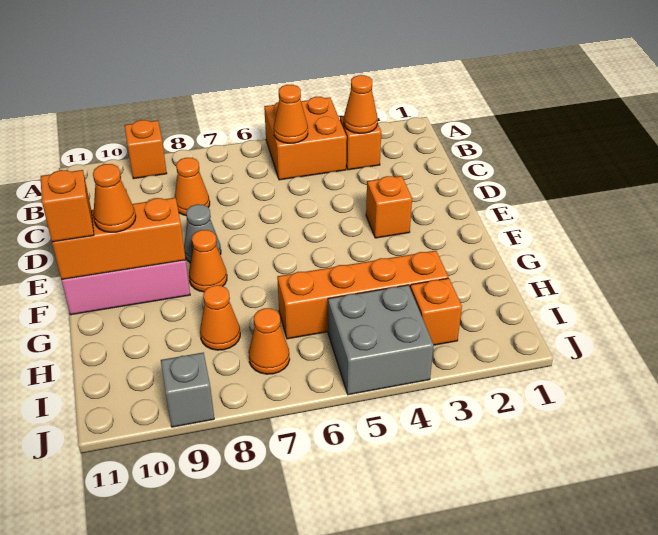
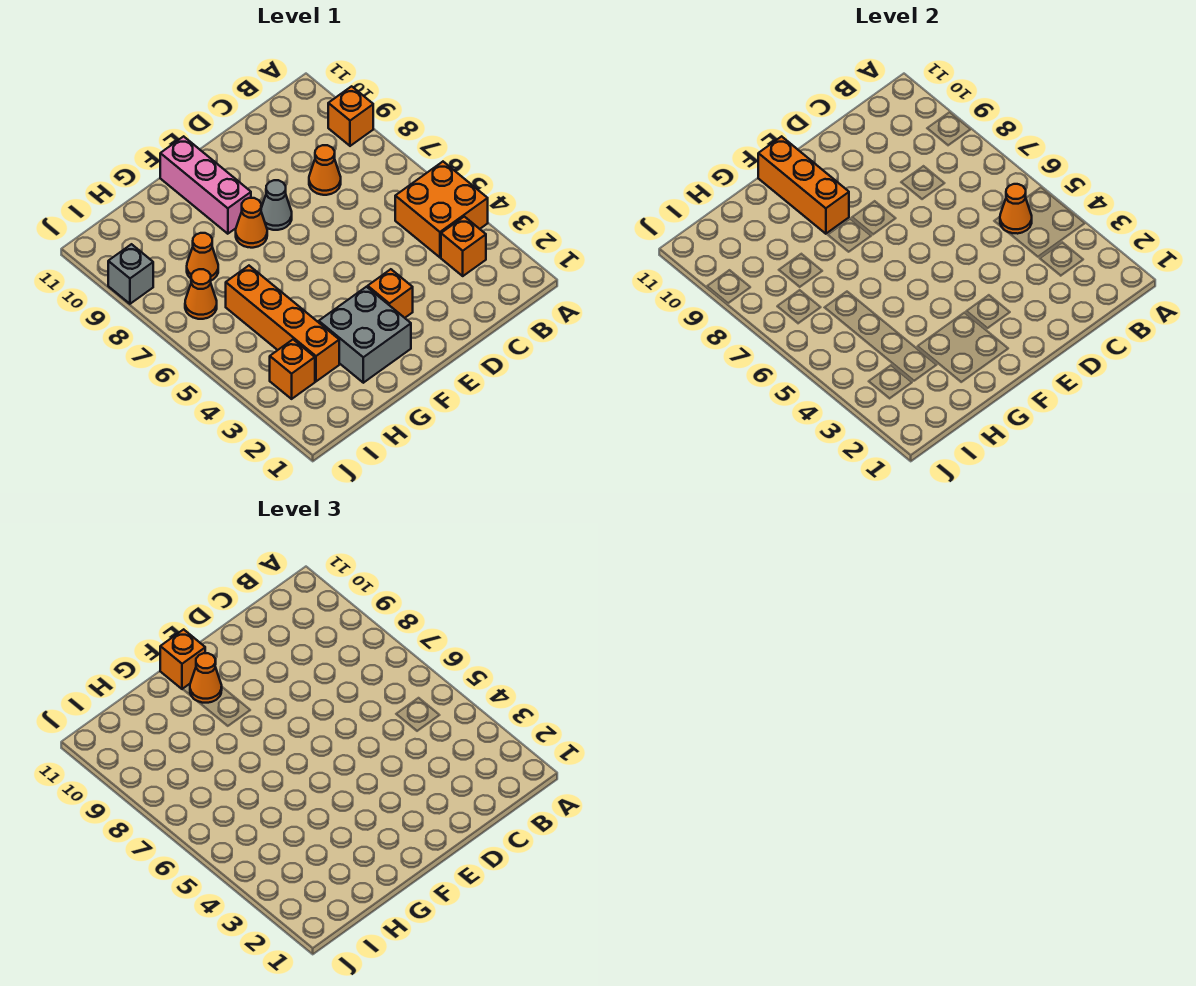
orange cone B3 level 2 -> none
grey brick I4:J5 level 1 -> grey brick F2:G3 level 1

